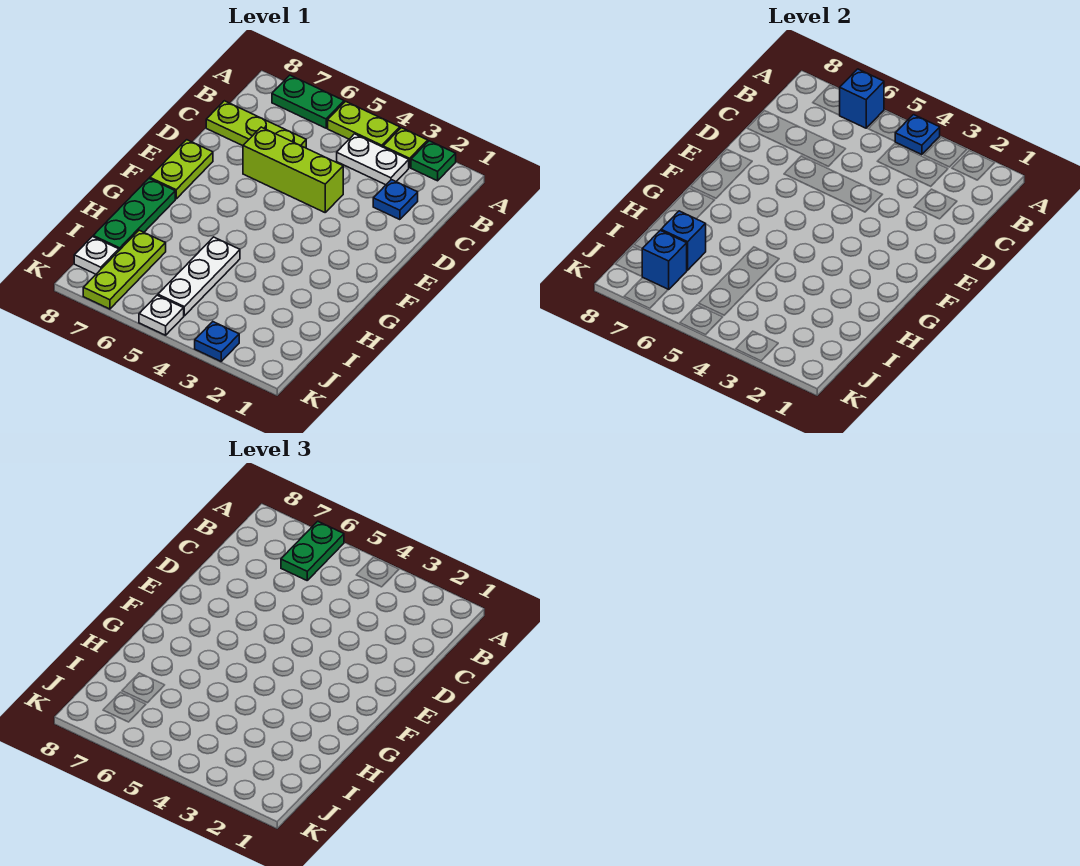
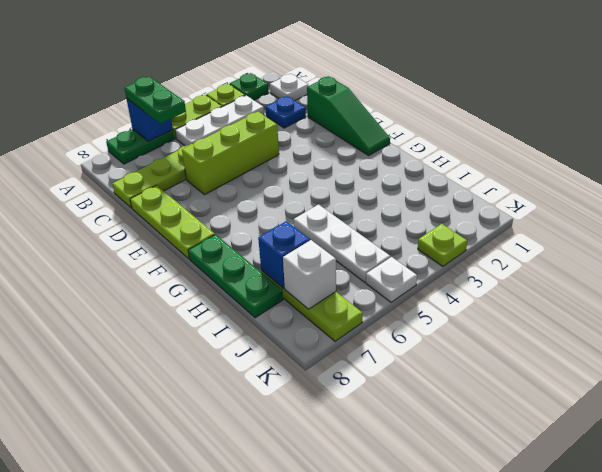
blue plate A4 level 2 -> none
white plate B3:B4 level 1 -> white plate B3:B5 level 1
none -> green slope D1:F1 level 1 top D
lime plate E8:F8 level 1 -> lime plate D8:F8 level 1
blue brick J7 level 2 -> white brick J7 level 2
white plate J8 level 1 -> white plate B1 level 1
blue plate K3 level 1 -> lime plate K3 level 1

